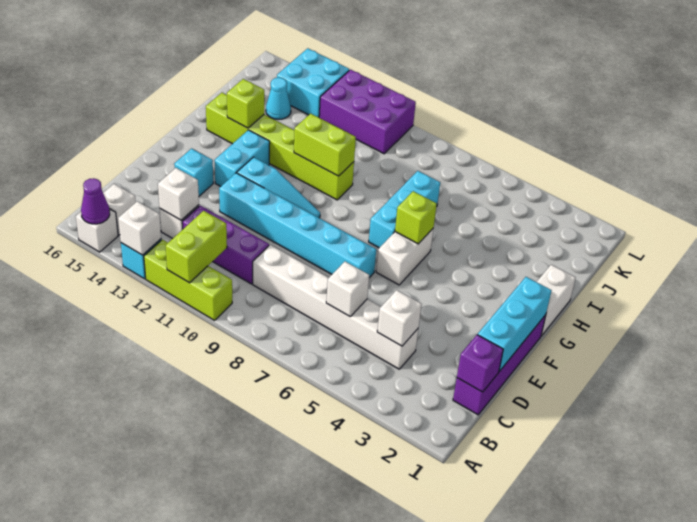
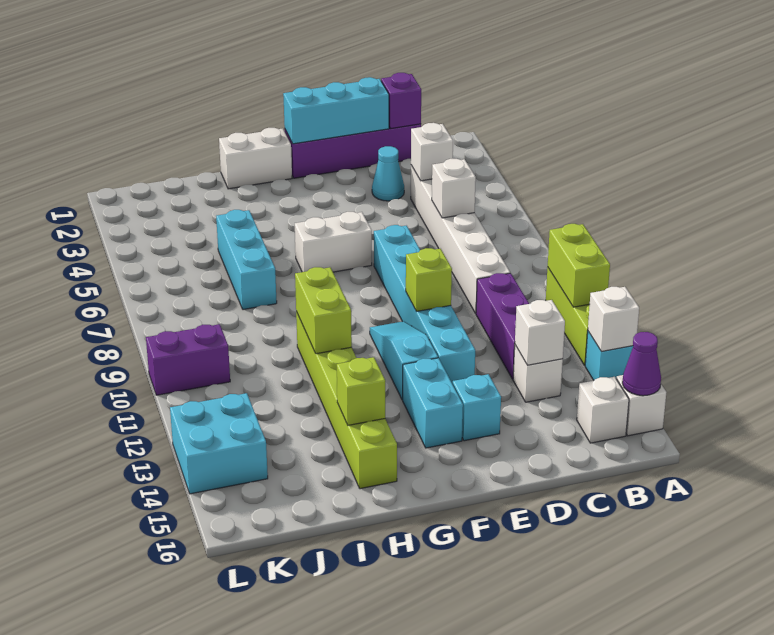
lime brick A11:B11 level 2 -> lime brick A10:A11 level 2
cyan brick F13:G13 level 1 -> cyan brick F13:F14 level 1
lime brick G6 level 2 -> lime brick E10 level 2
cyan brick G7:I7 level 1 -> cyan brick I5:I7 level 1
cyan cone J14 level 1 -> cyan cone D3 level 1
purple brick K10:L12 level 1 -> purple brick K10:L10 level 1

